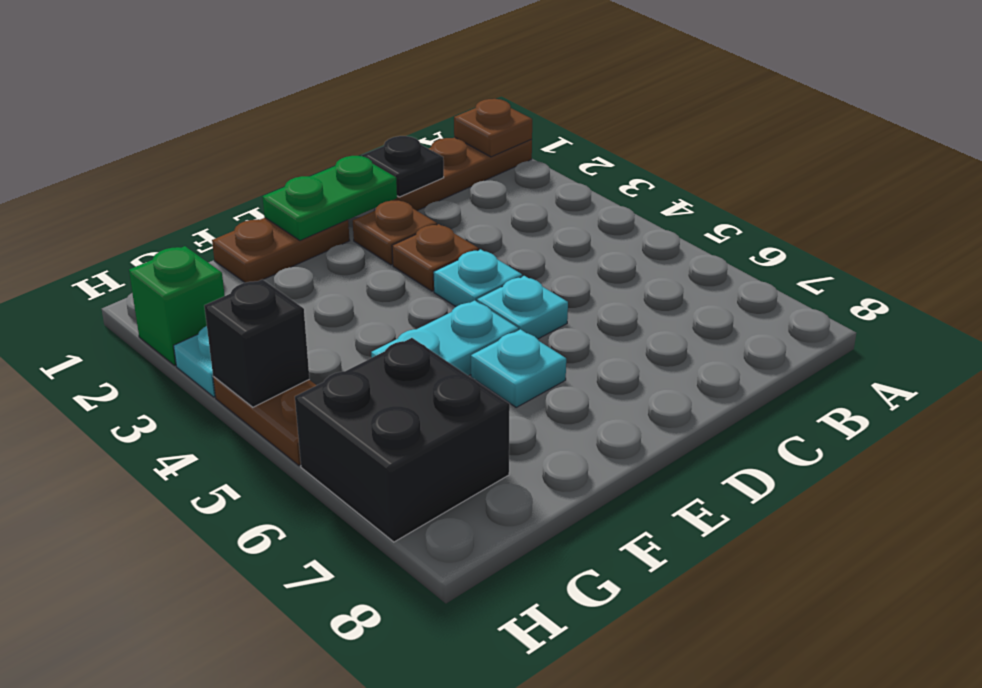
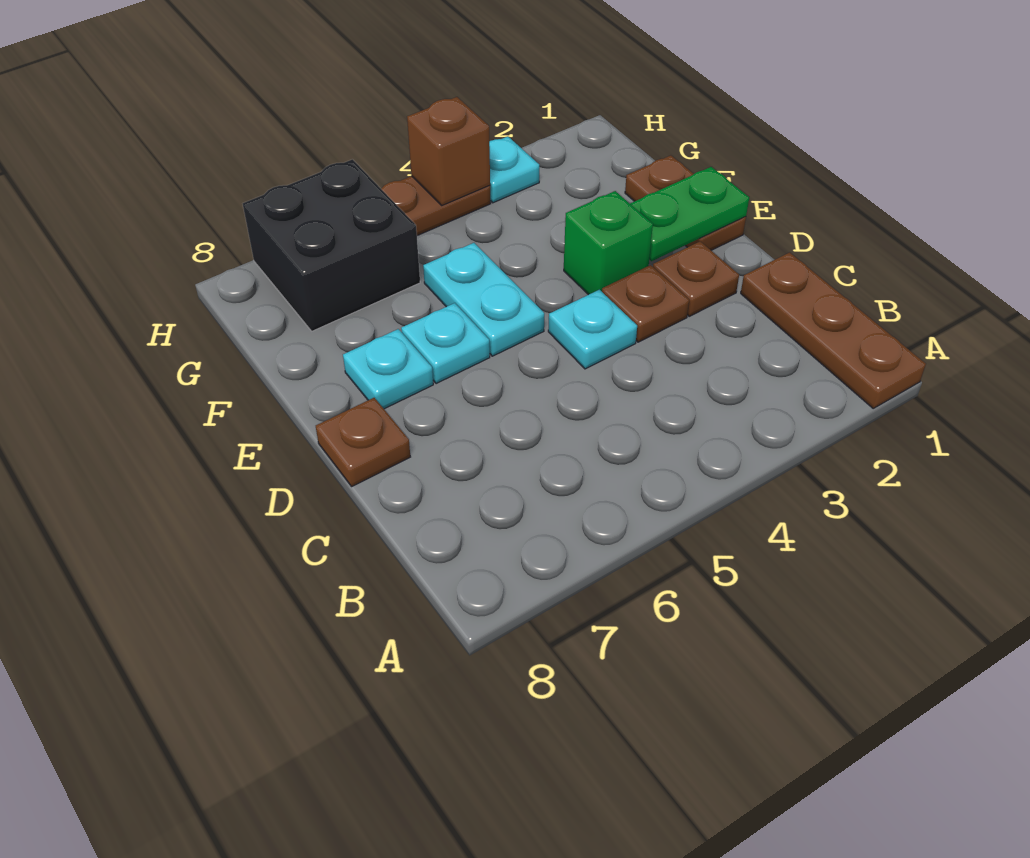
brown plate A1 level 2 -> brown plate D8 level 1
black plate C1 level 2 -> none
green plate D1:E1 level 2 -> green plate E1:E2 level 2
cyan plate D5 level 1 -> cyan plate E7 level 1
green brick H2 level 1 -> green brick E3 level 1
black brick H4 level 2 -> brown brick H4 level 2

